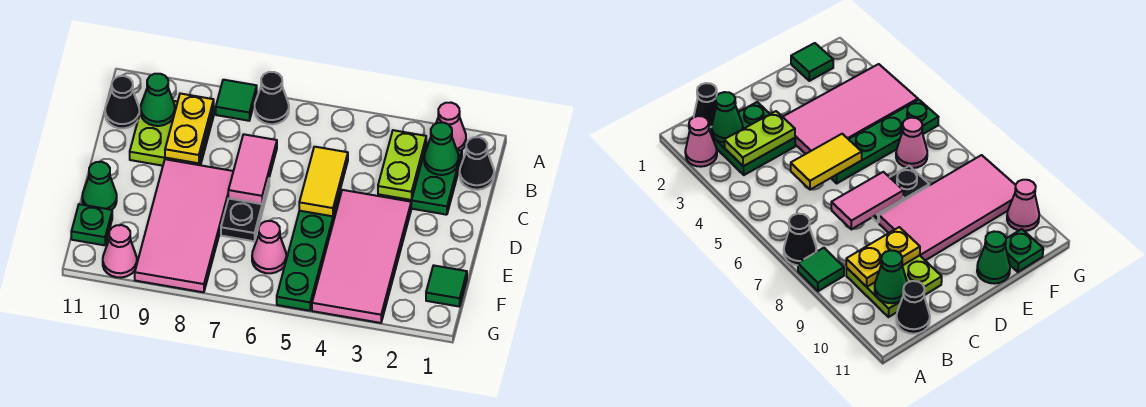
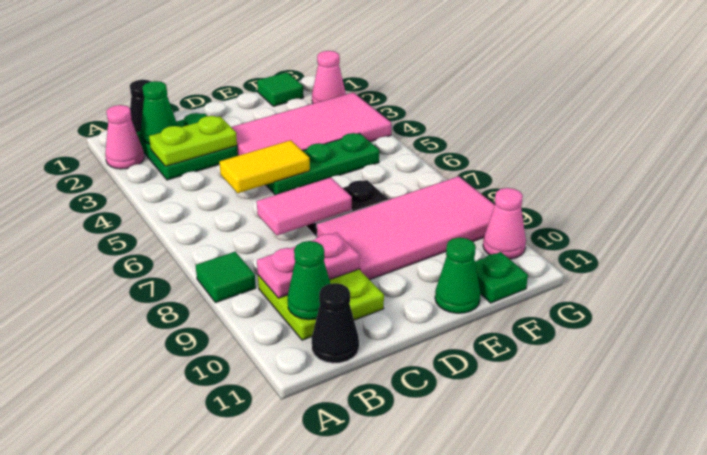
black cone A7 level 1 -> none
yellow plate B9:C9 level 2 -> pink plate B9:C9 level 2
green plate D5:G5 level 1 -> green plate D5:F5 level 1
pink cone F6 level 1 -> pink cone G2 level 1

